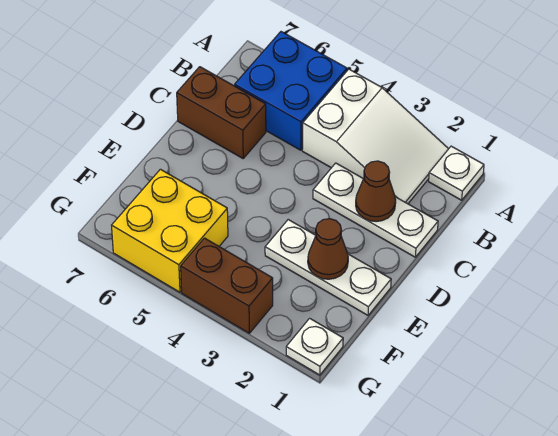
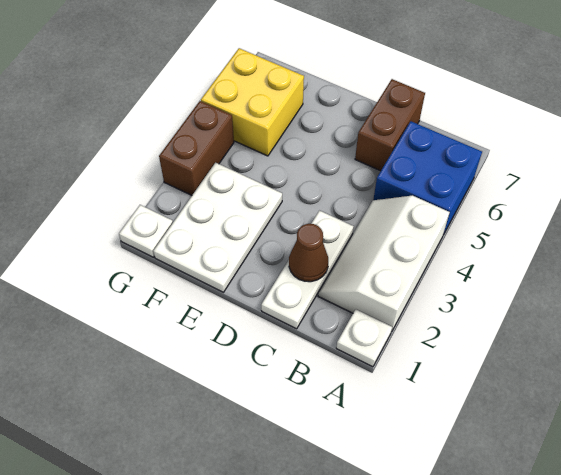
white slope A2:B4 level 1 top 4 -> white slope A2:B4 level 1 top A
white plate E1:E3 level 1 -> white plate E1:F3 level 1
brown cone E2 level 2 -> none

